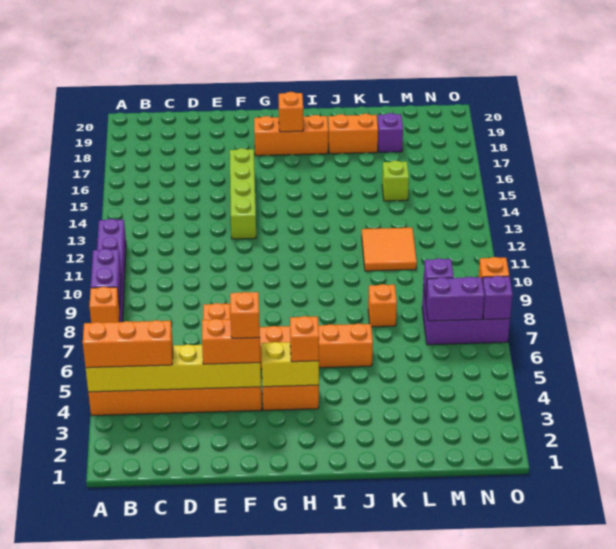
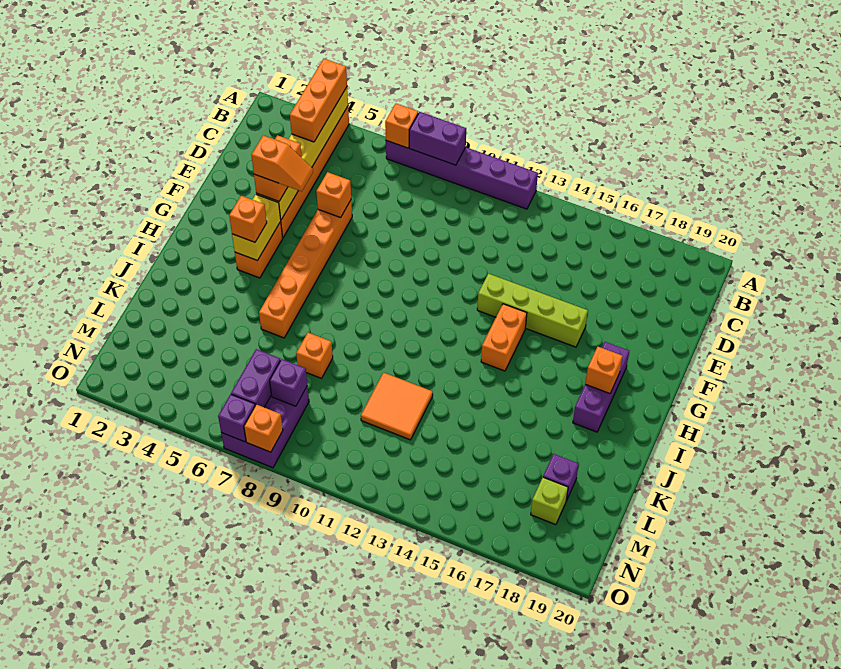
orange brick G18:I18 level 1 -> purple brick G18:I18 level 1
orange brick J18:K18 level 1 -> orange brick G14:H14 level 1
lime brick L15 level 1 -> lime brick M18 level 1

